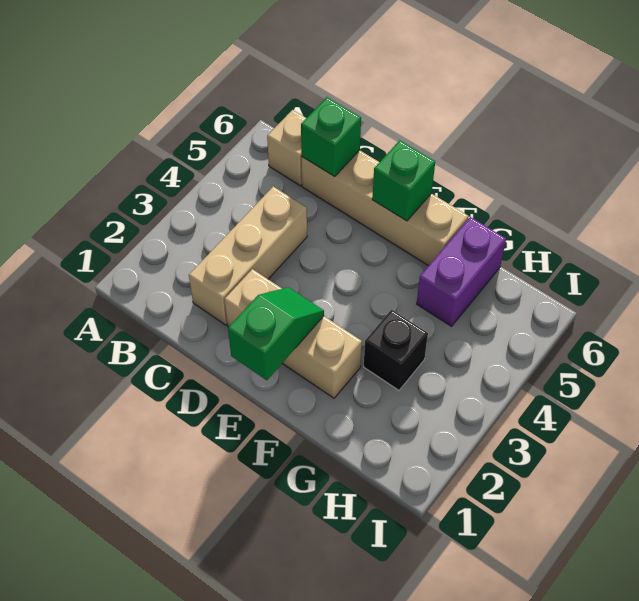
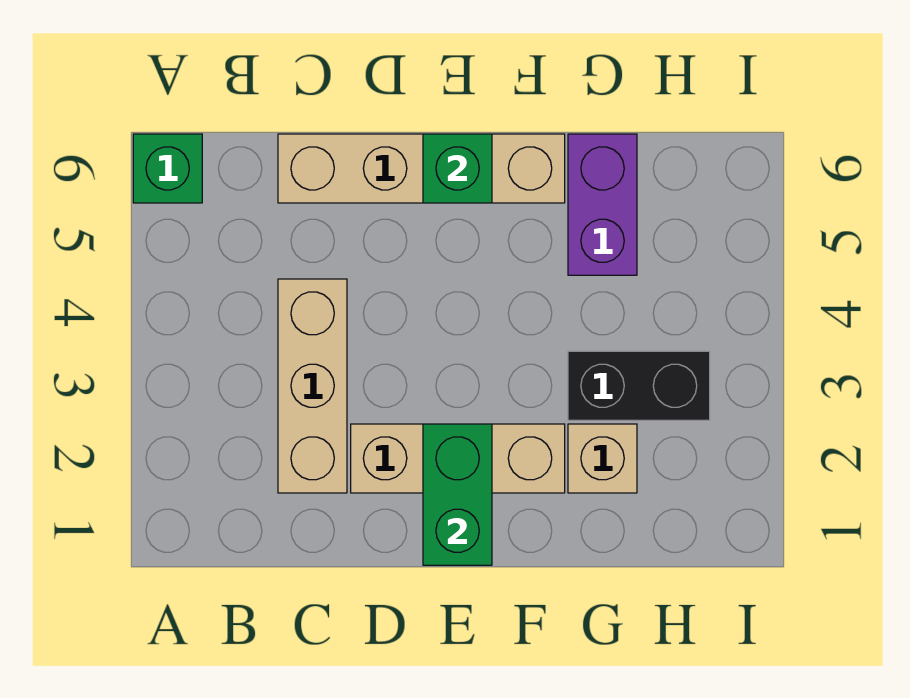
tan brick B6 level 1 -> tan brick G2 level 1
green brick C6 level 2 -> green brick A6 level 1
green slope E1:E2 level 2 top 1 -> green brick E1:E2 level 2
black brick G3 level 1 -> black brick G3:H3 level 1

